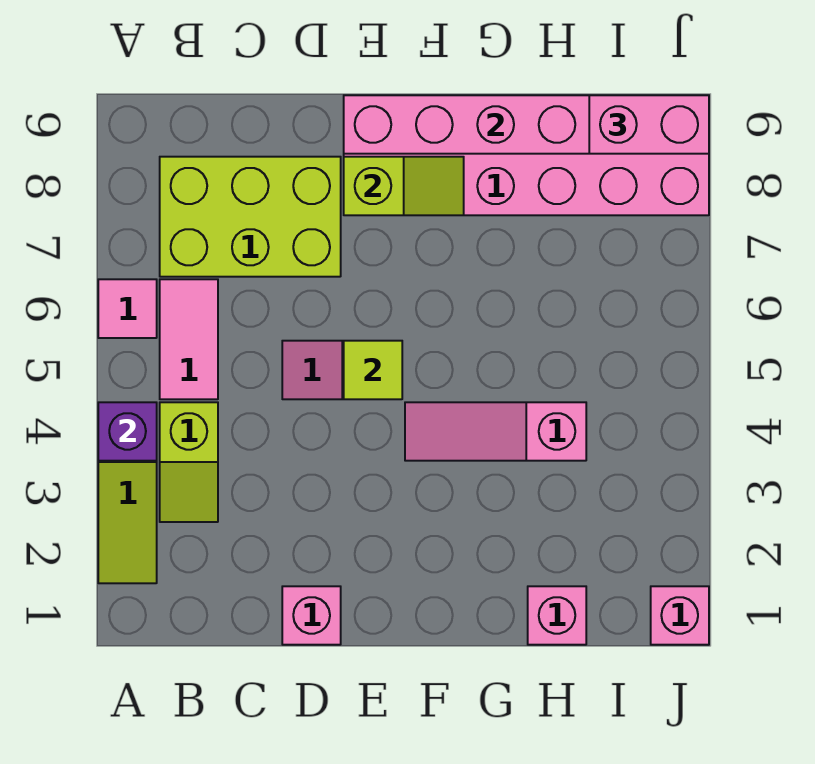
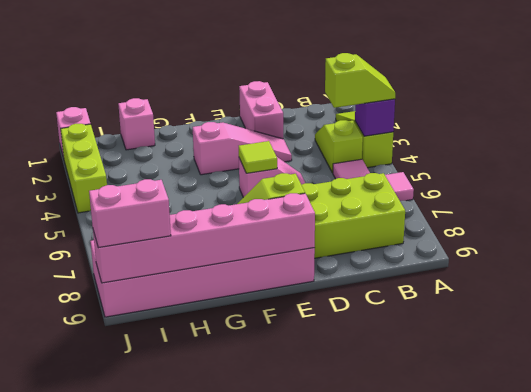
none -> lime slope A4:B4 level 3 top B
pink brick D1 level 1 -> pink brick D1:D2 level 1
pink slope F4:H4 level 1 top H -> pink slope D3:F3 level 1 top F
none -> lime brick J2:J4 level 1

